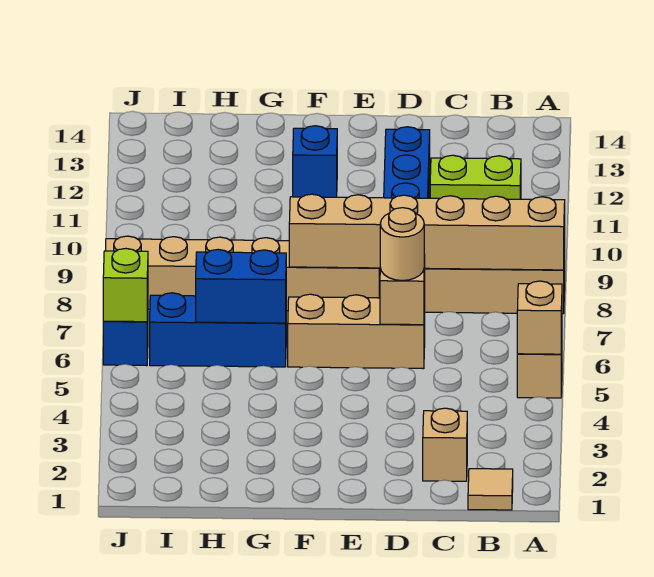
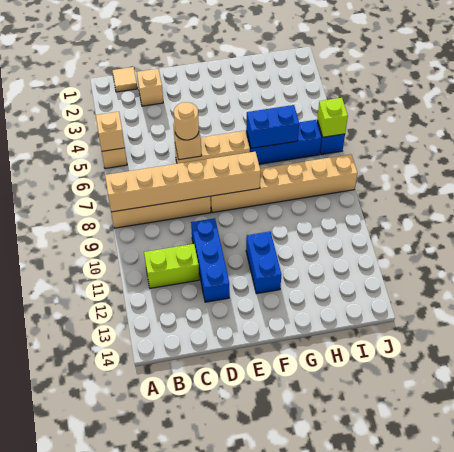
blue brick F12 level 1 -> blue brick F11:F12 level 1

